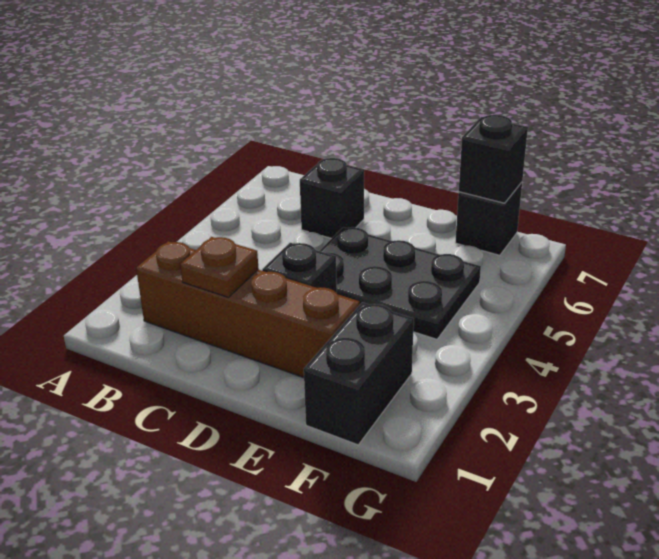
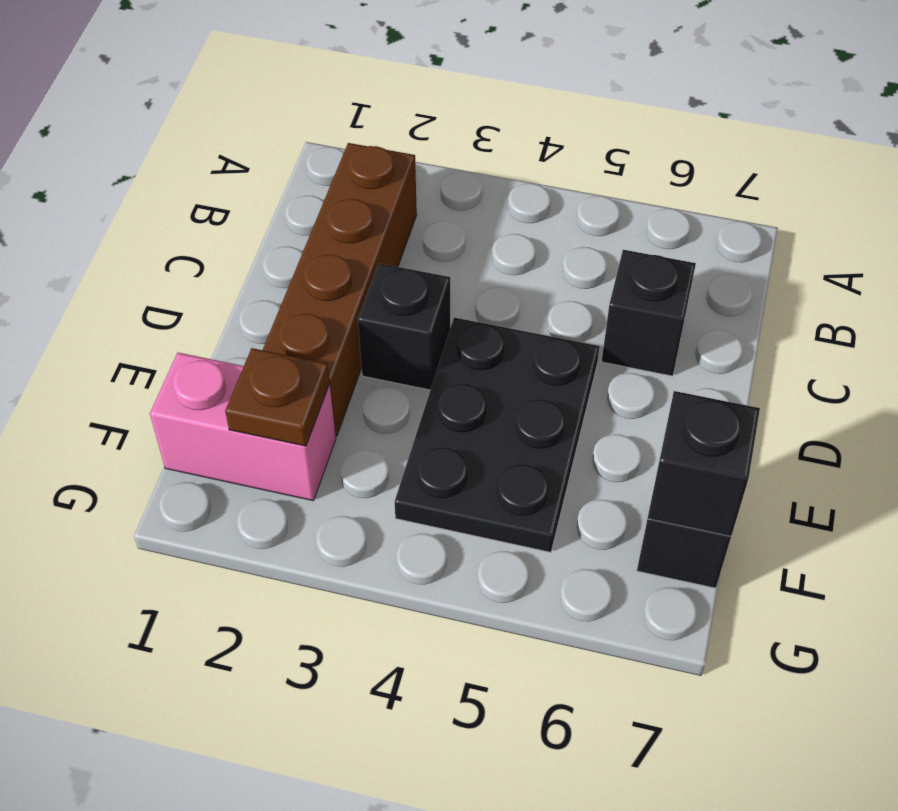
brown plate C2 level 2 -> brown plate F2 level 2
black brick F1:F2 level 1 -> pink brick F1:F2 level 1

